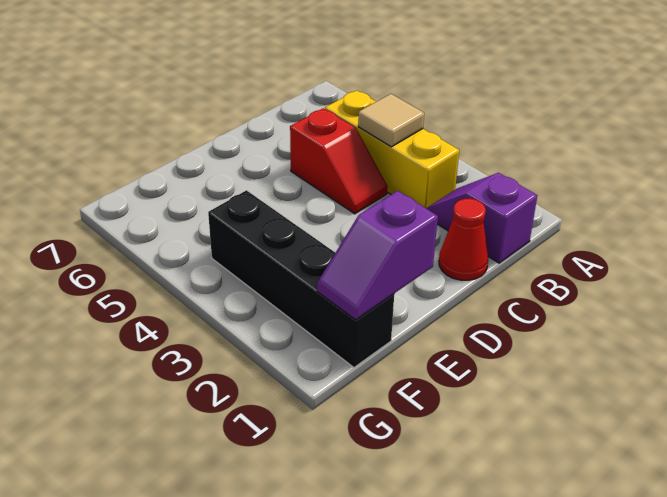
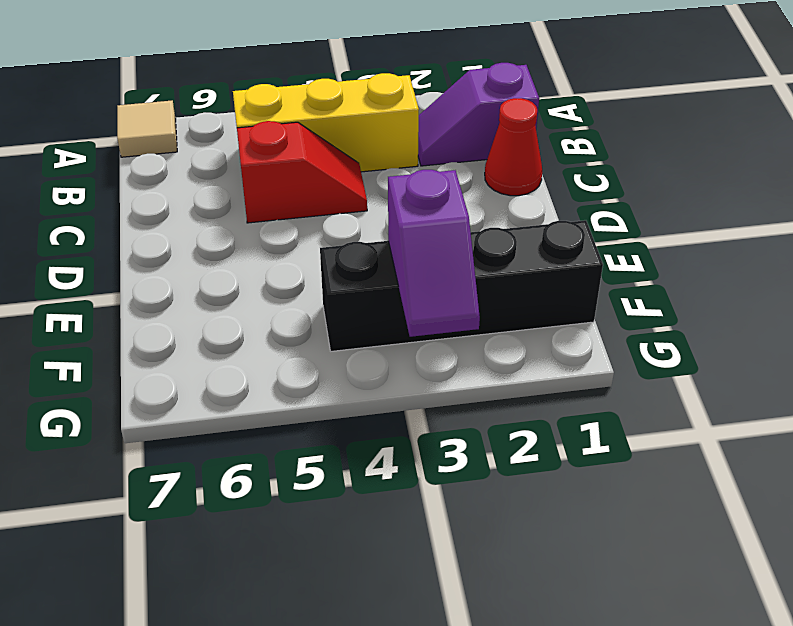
tan tile B4 level 2 -> tan tile A7 level 1
purple slope E1:F1 level 2 top E -> purple slope F3:G3 level 2 top F

